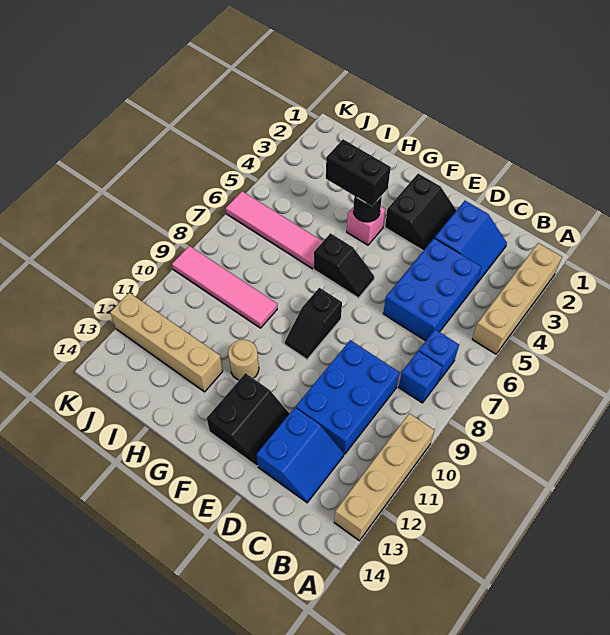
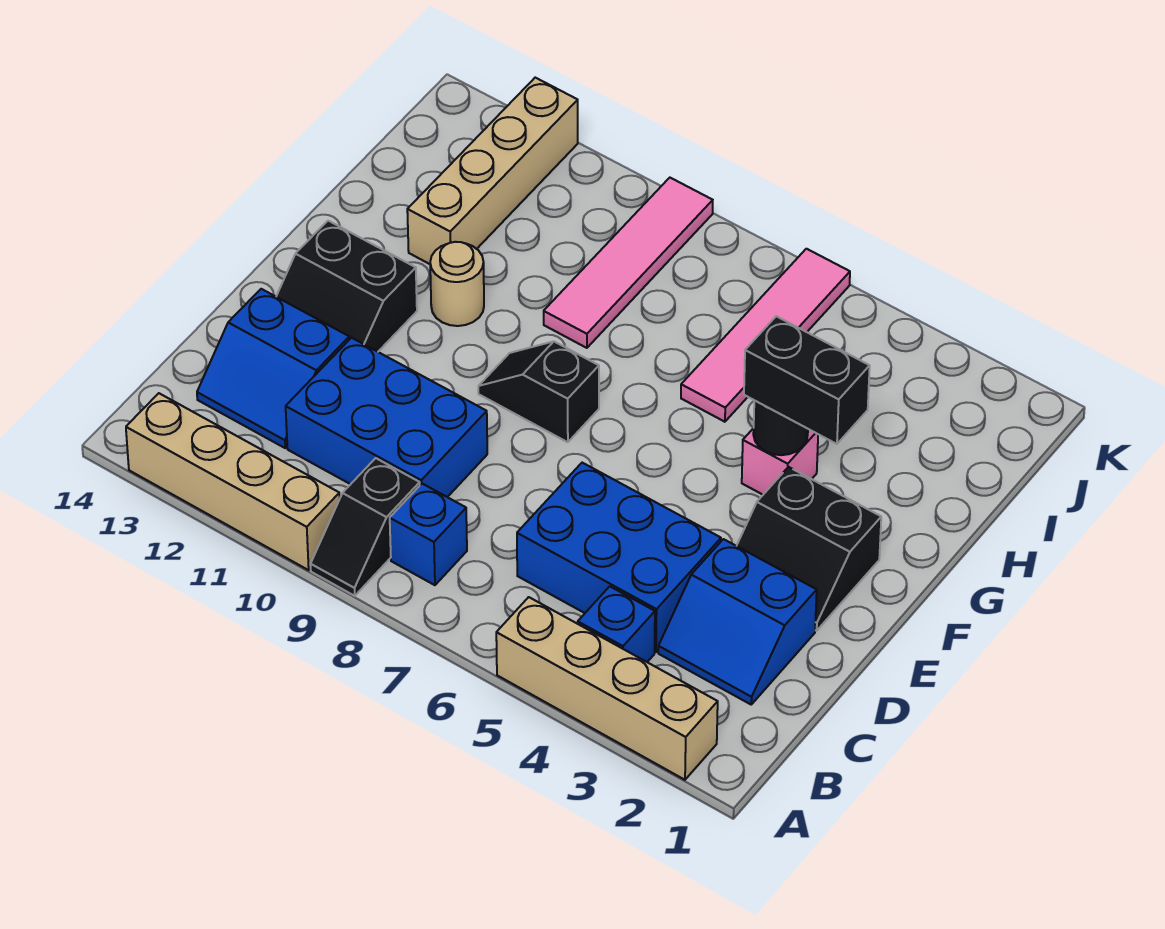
blue brick B7 level 1 -> blue brick B4 level 1
black slope F6:G6 level 1 top G -> black slope A9:B9 level 1 top B
black brick G4:H4 level 3 -> black brick G3:G4 level 3

